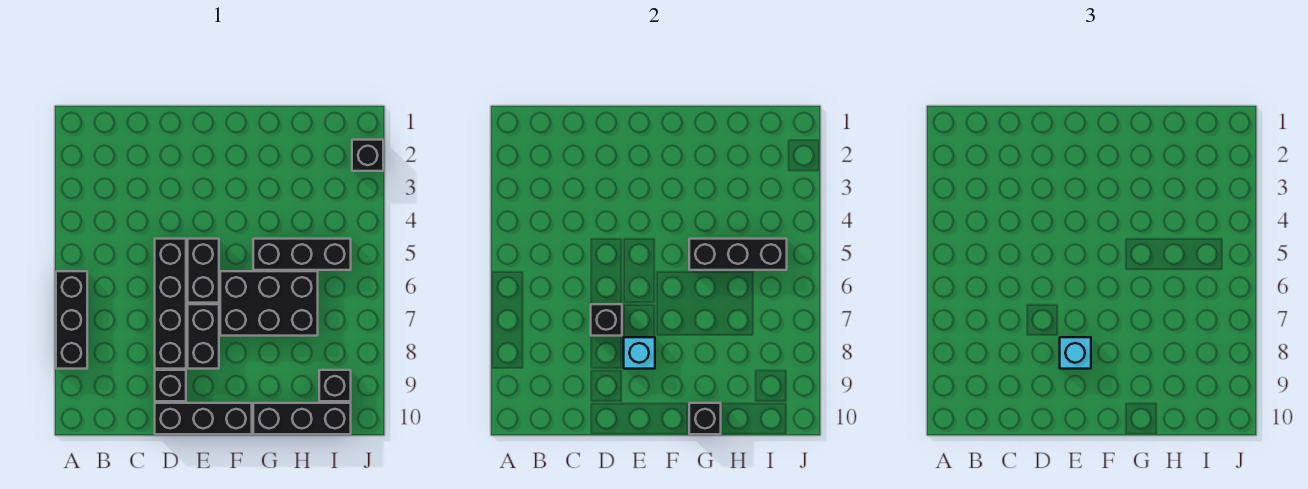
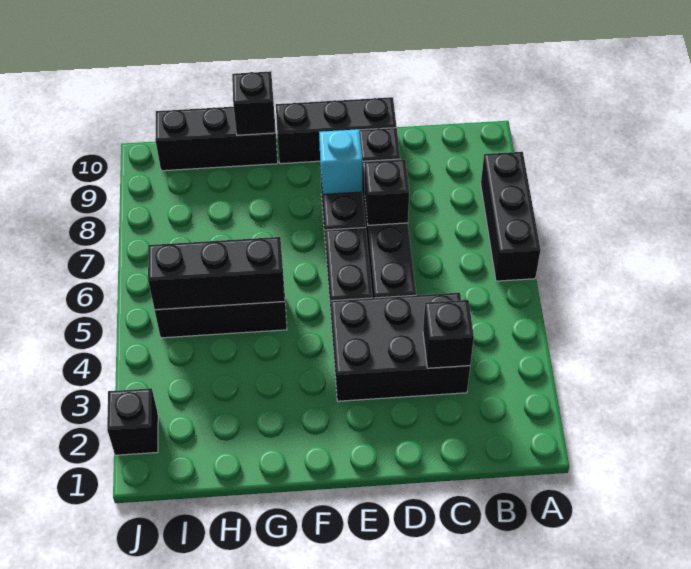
cyan brick E8 level 3 -> none
black brick F6:H7 level 1 -> black brick C3:E4 level 1
black brick I9 level 1 -> black brick C3 level 2

